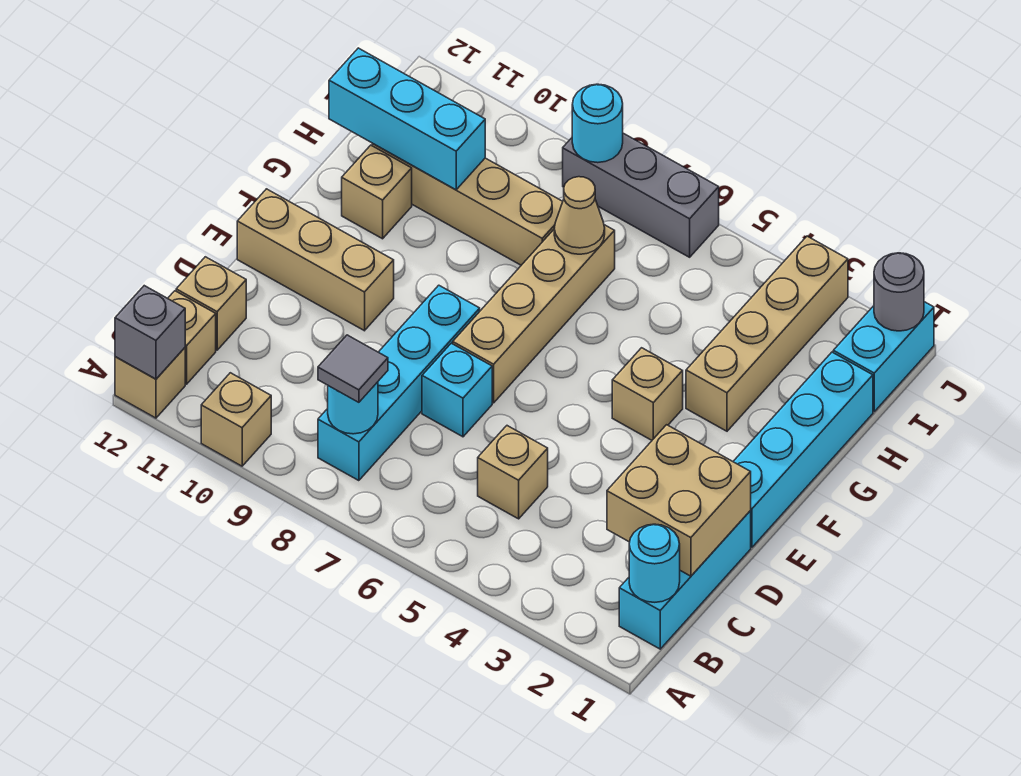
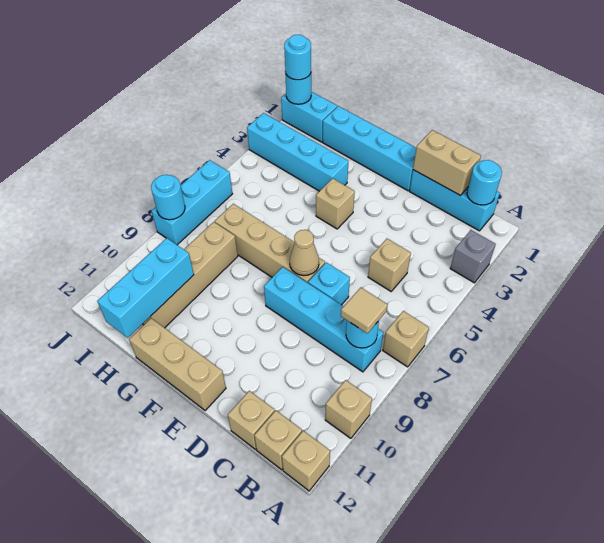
grey brick A12 level 2 -> grey brick A3 level 1
grey tile B8 level 3 -> tan tile B8 level 3
tan brick C1:D2 level 2 -> tan brick C1:D1 level 2
tan brick E10:E12 level 1 -> tan brick E12:G12 level 1
tan brick G3:J3 level 1 -> cyan brick G3:J3 level 1
tan brick G11 level 1 -> tan brick A7 level 1
tan cone H7 level 2 -> tan cone E7 level 2
grey round brick J1 level 2 -> cyan round brick J1 level 2
none -> cyan round brick J1 level 3
grey brick J6:J8 level 1 -> cyan brick J6:J8 level 1

